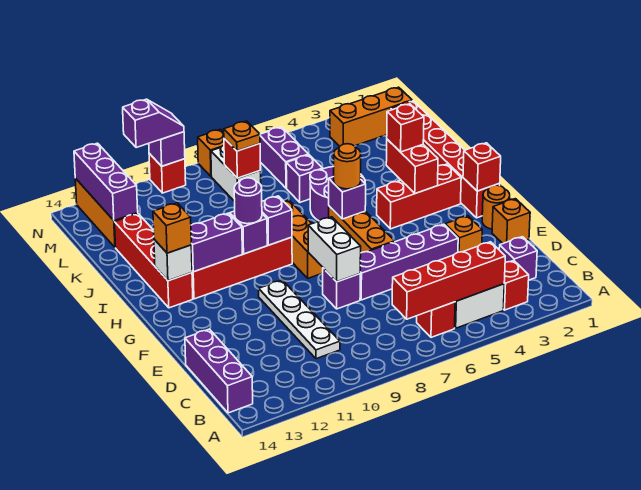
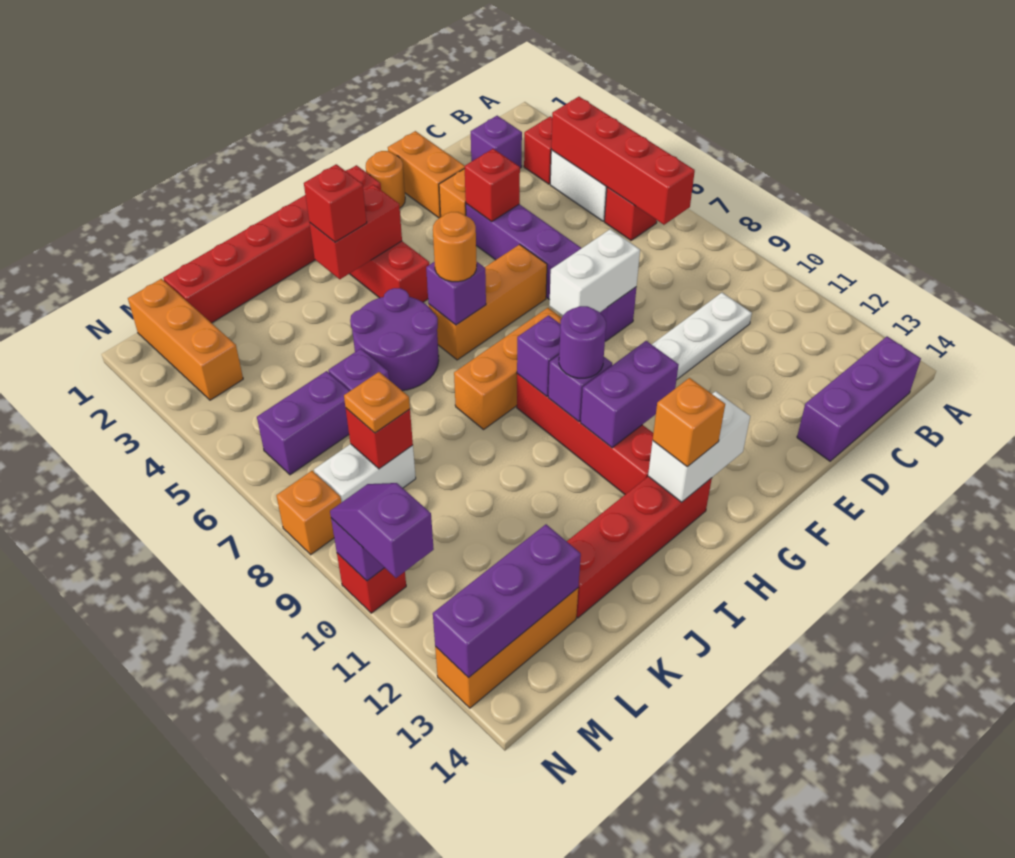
orange brick E1 level 1 -> orange brick E1:E2 level 1
red brick G1 level 2 -> red brick E4 level 2
purple brick H11:H12 level 2 -> purple brick G11:H11 level 2
white brick H13 level 2 -> white brick G13:H13 level 2

